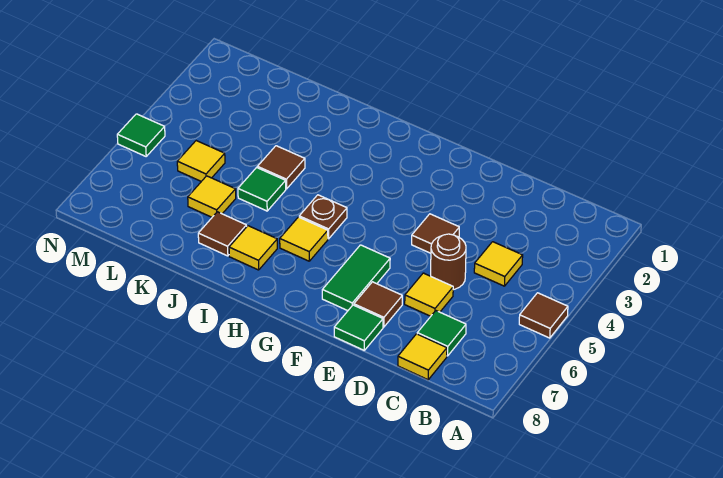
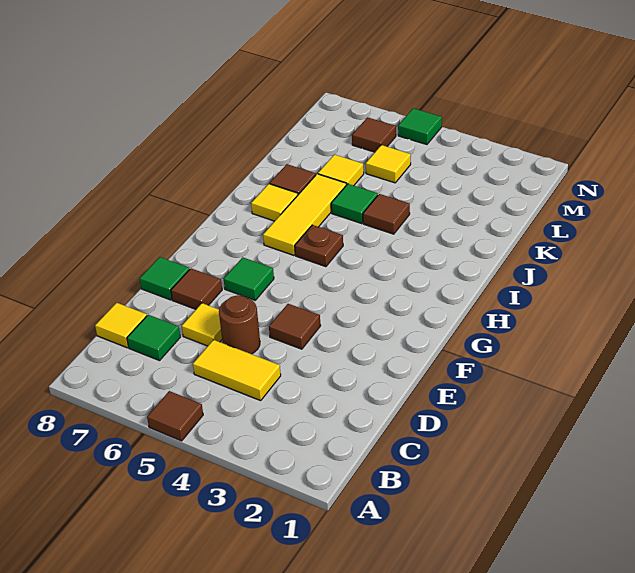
yellow tile C4 level 1 -> yellow tile C4:C5 level 1
green tile F6:F7 level 1 -> green tile F6 level 1
yellow tile H6 level 1 -> yellow tile H6:J6 level 1
none -> brown tile M6 level 1

